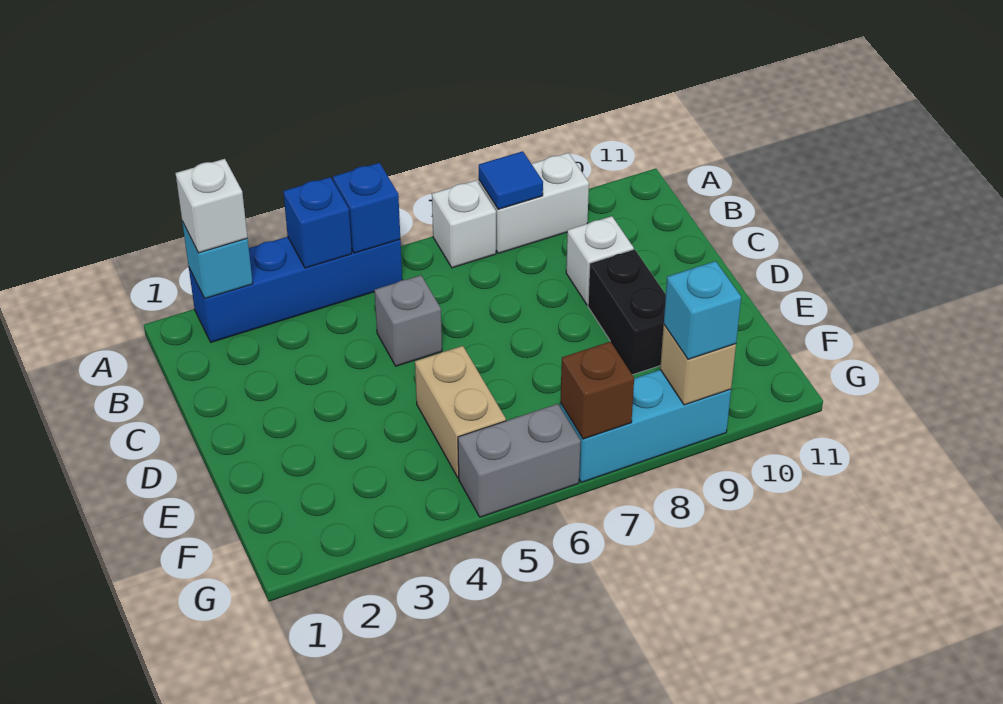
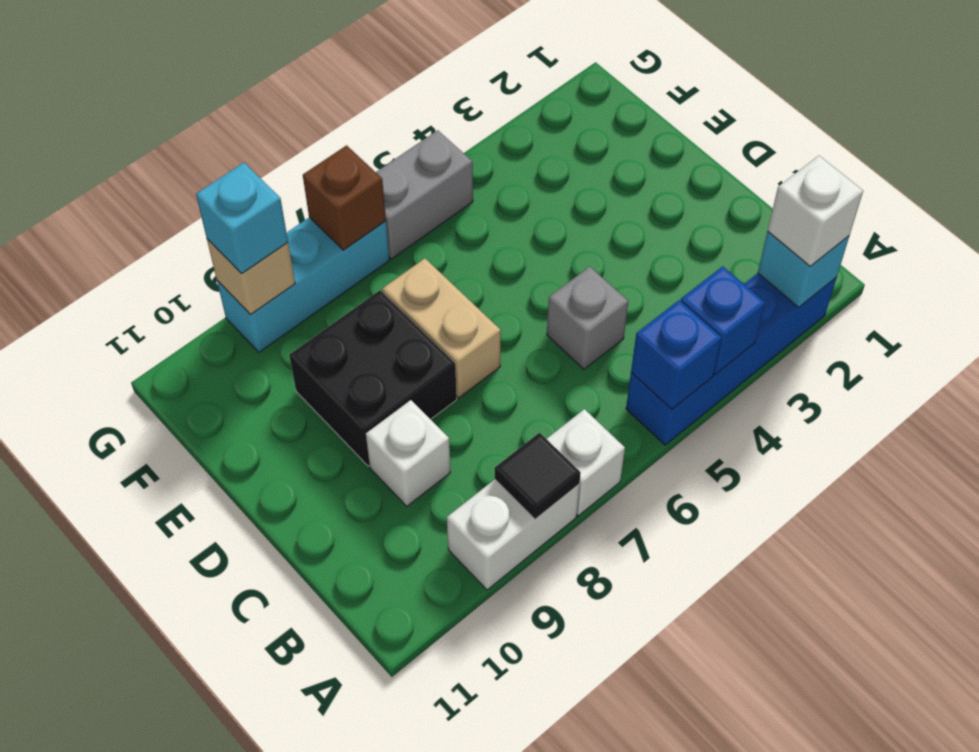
blue tile A8 level 2 -> black tile A8 level 2
black brick D9:E9 level 1 -> black brick D8:E9 level 1
tan brick E5:F5 level 1 -> tan brick D7:E7 level 1

